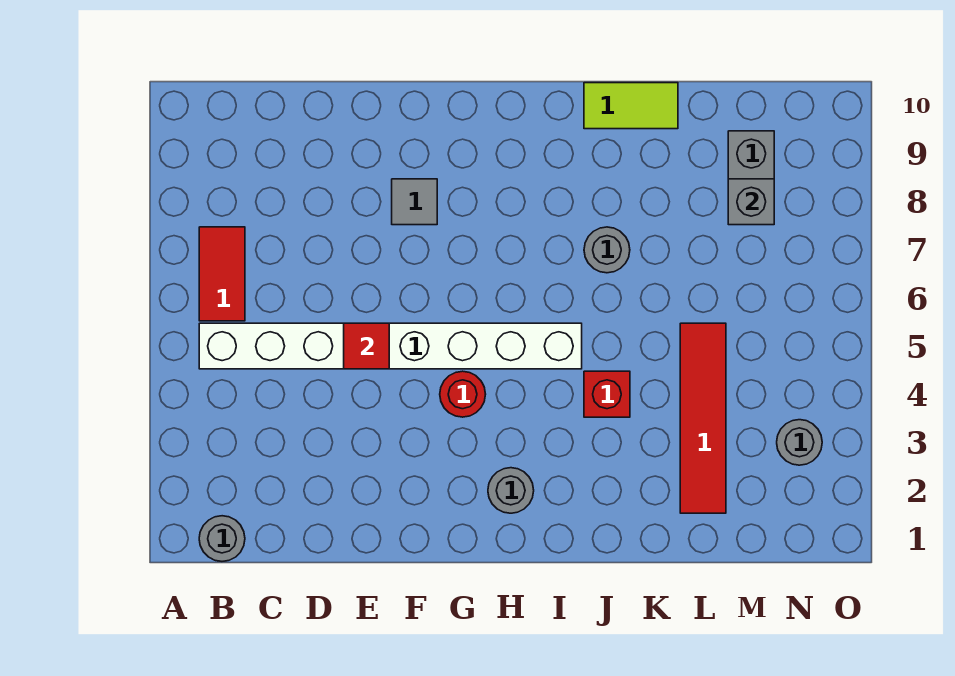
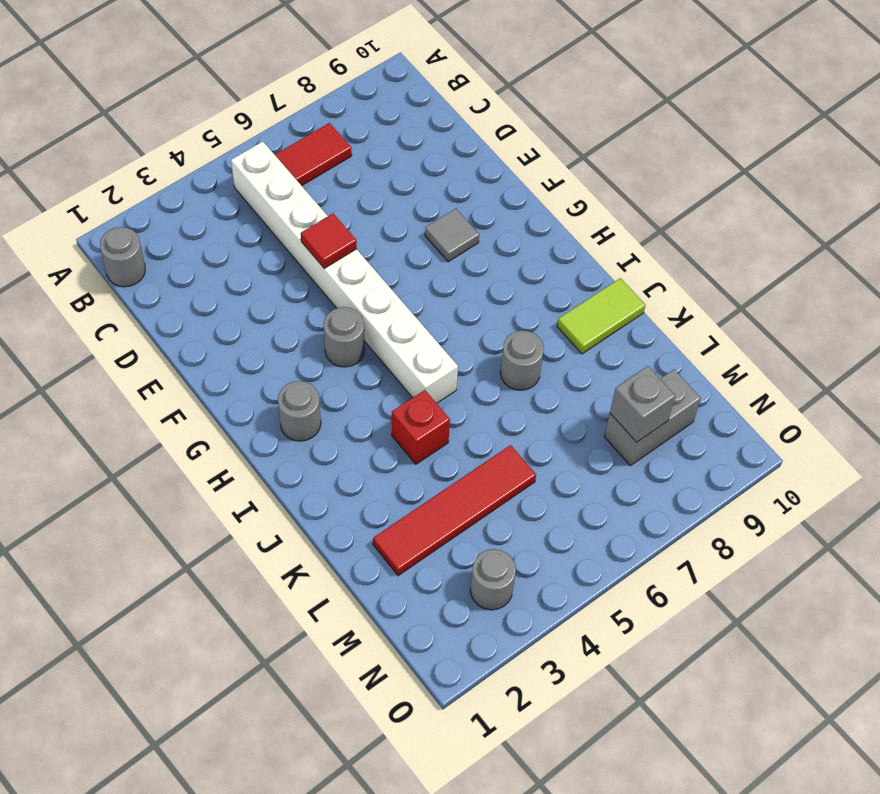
red round brick G4 level 1 -> grey round brick G4 level 1
lime tile J10:K10 level 1 -> lime tile J9:J10 level 1

